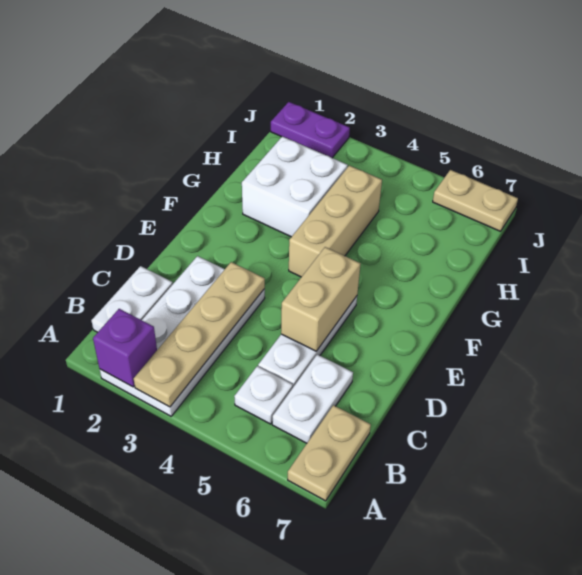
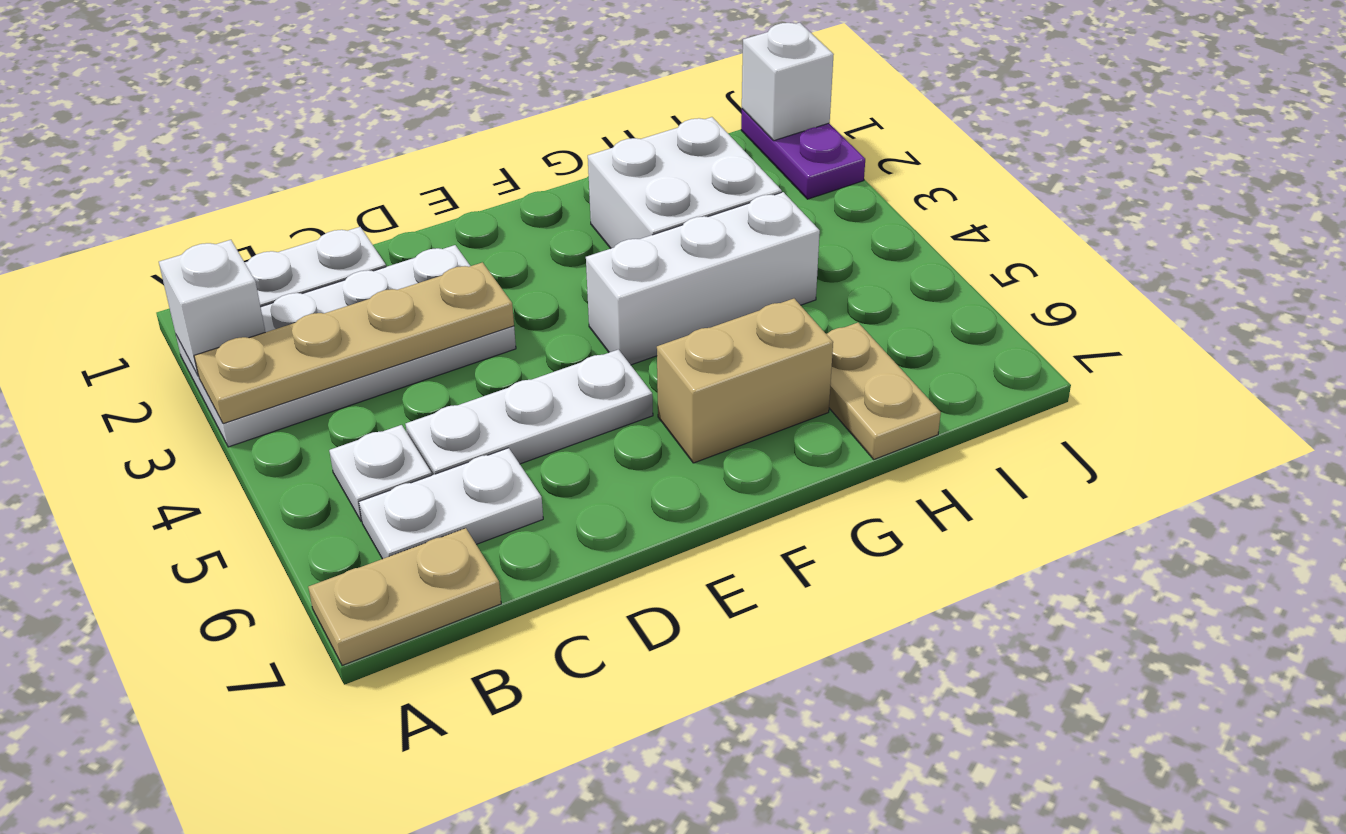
purple brick A2 level 2 -> white brick A2 level 2
tan brick D5:E5 level 2 -> tan brick F6:G6 level 1
tan brick F4:H4 level 1 -> white brick F4:H4 level 1
none -> white brick J1 level 2
tan plate J6:J7 level 1 -> tan plate H6:H7 level 1

